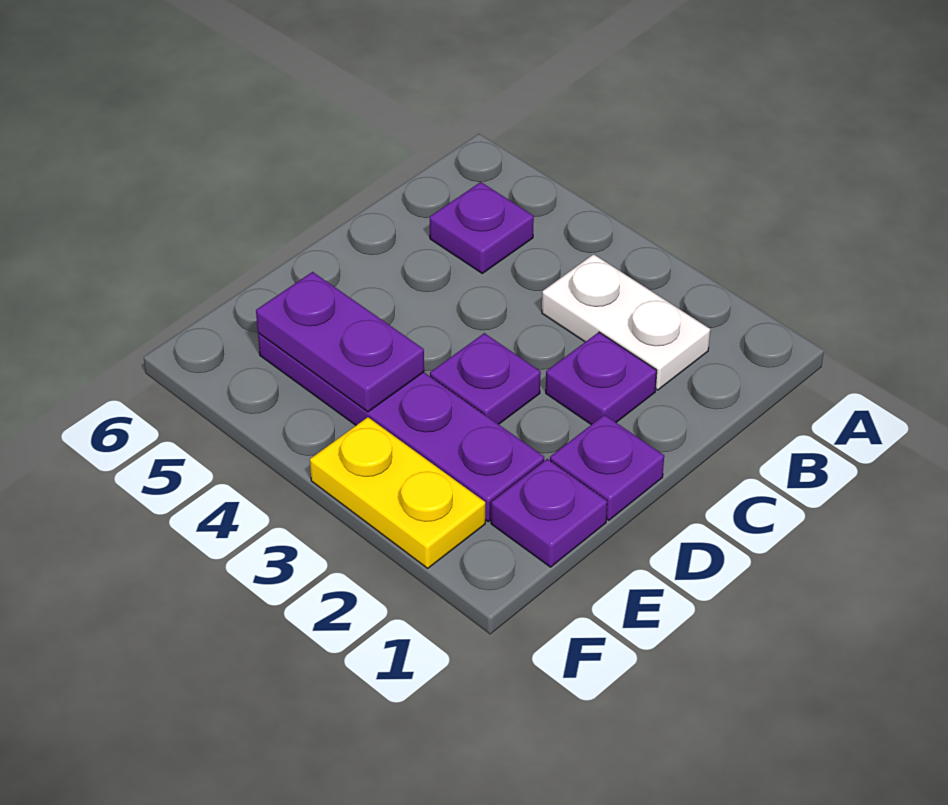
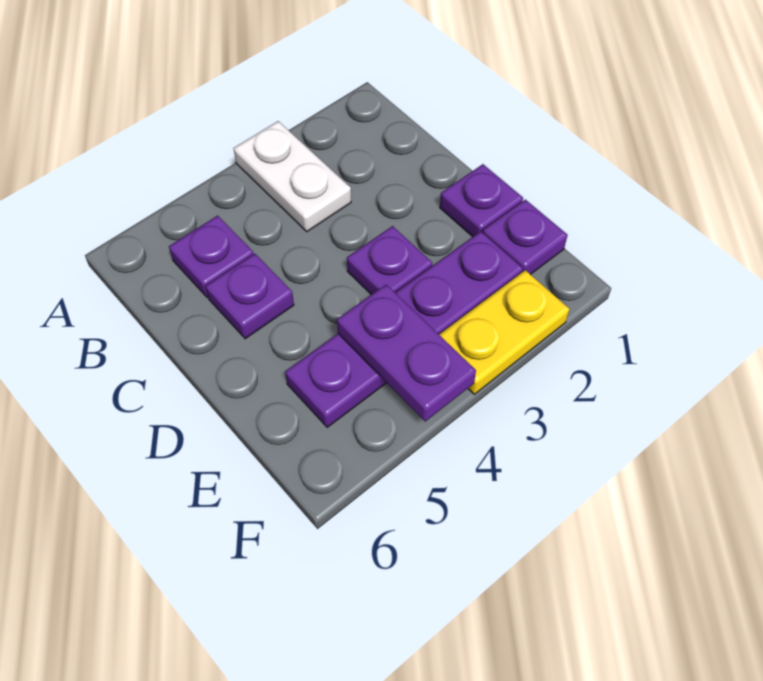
white plate B2:B3 level 1 -> white plate A3:B3 level 1
purple plate C2 level 1 -> purple plate C5 level 1
purple plate E4:E5 level 2 -> purple plate E4:F4 level 2

